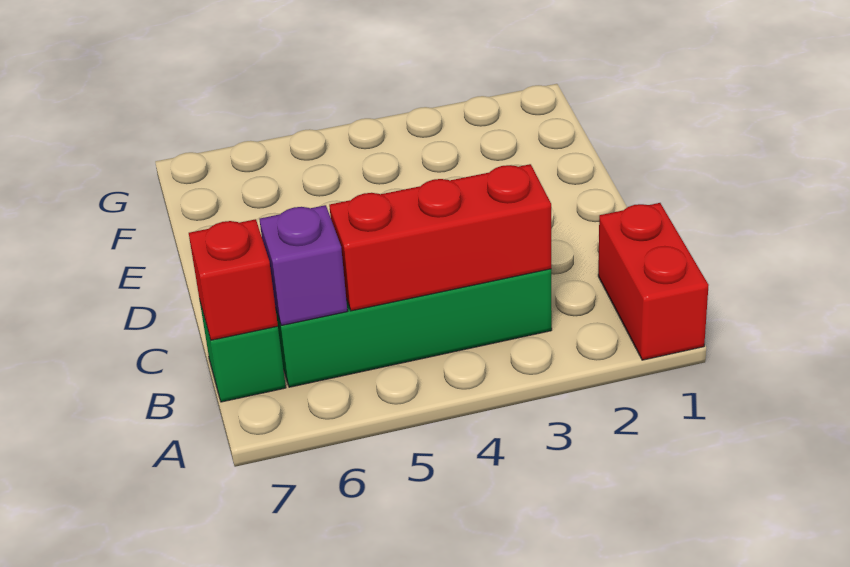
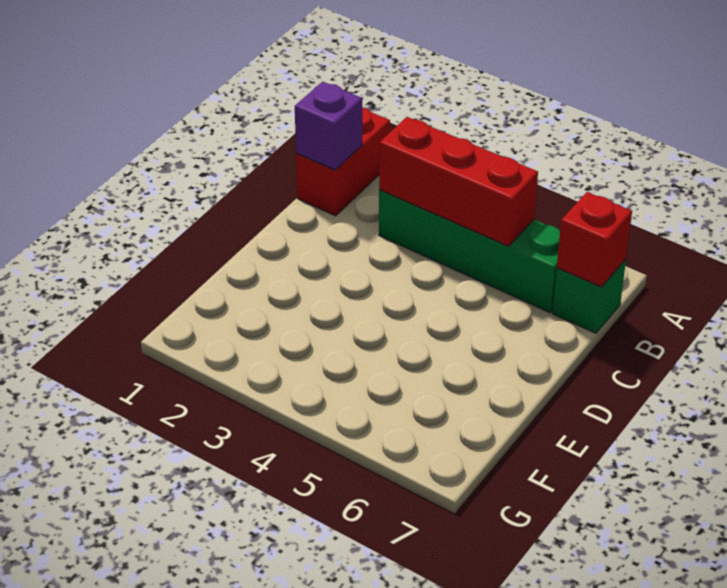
purple brick B6 level 2 -> purple brick B1 level 2

